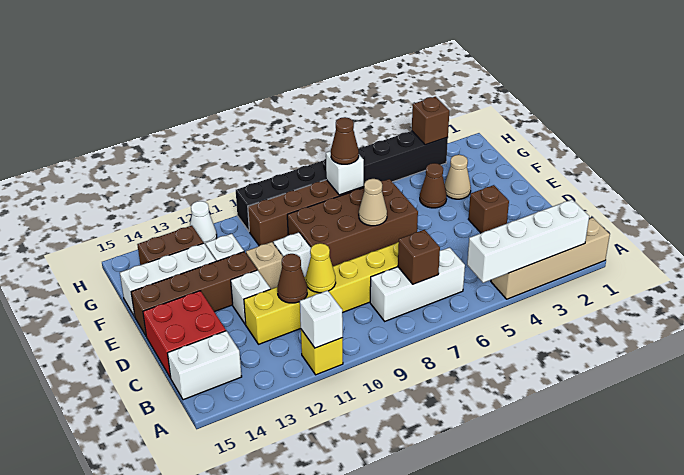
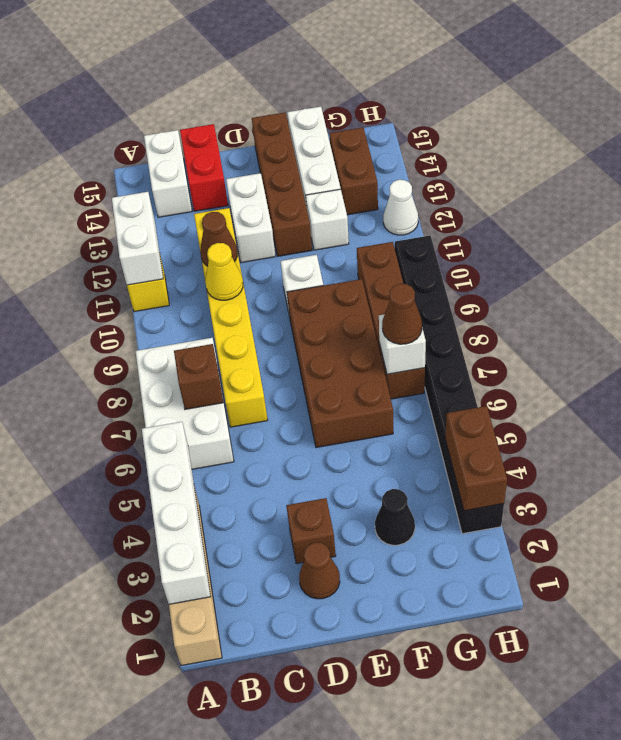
white brick A11 level 2 -> white brick A11:A12 level 2
white brick B6:B8 level 1 -> white brick A6:B8 level 1
red brick C14:D15 level 1 -> red brick C14:C15 level 1
white brick D12 level 1 -> white brick D12:D13 level 1
tan cone E7 level 2 -> none
tan brick E11 level 1 -> none
tan cone F3 level 1 -> black cone F3 level 1
brown cone F4 level 1 -> brown cone D2 level 1
brown brick H3 level 2 -> brown brick H3:H4 level 2

